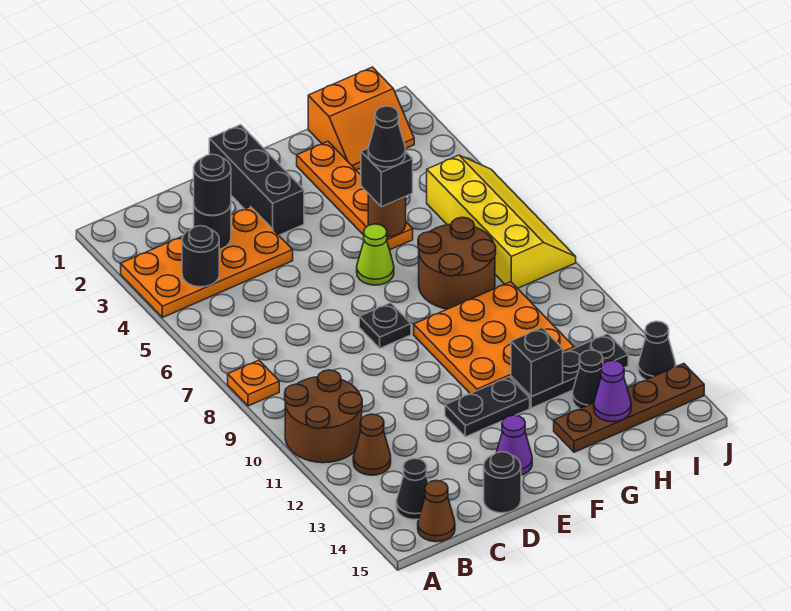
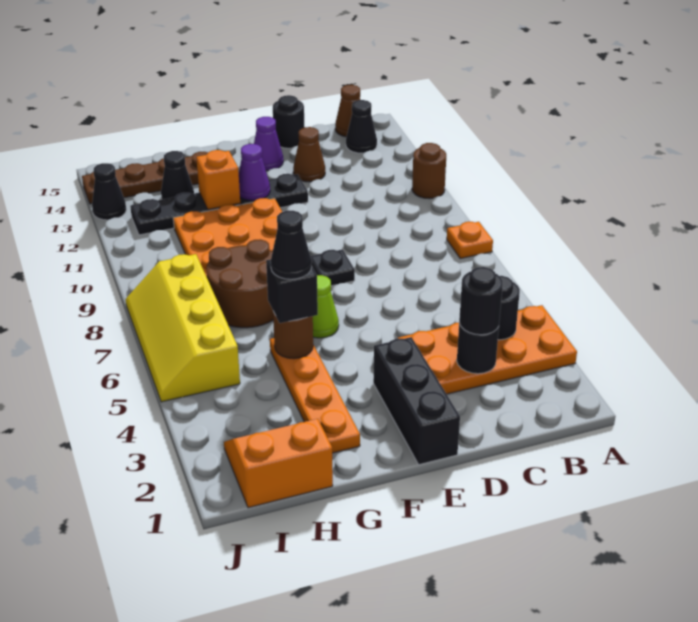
brown round brick A10:B11 level 1 -> brown round brick A11 level 1
brown cone B12 level 1 -> brown cone D13 level 1
black brick G12 level 2 -> orange brick G12 level 2
purple cone H14 level 2 -> purple cone F12 level 2

